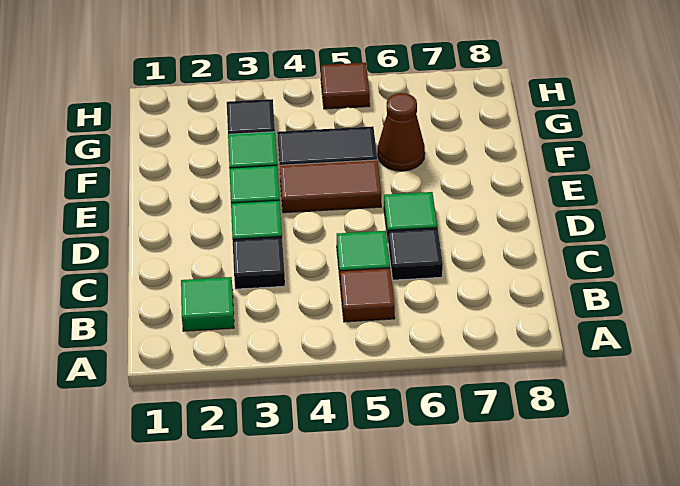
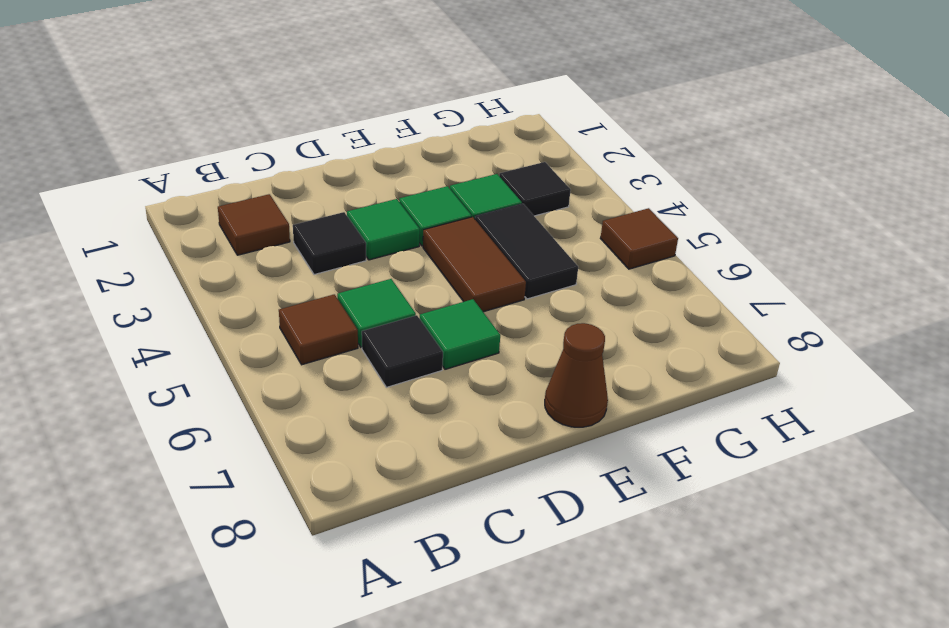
green tile B2 level 1 -> brown tile B2 level 1
brown cone F6 level 1 -> brown cone E8 level 1

